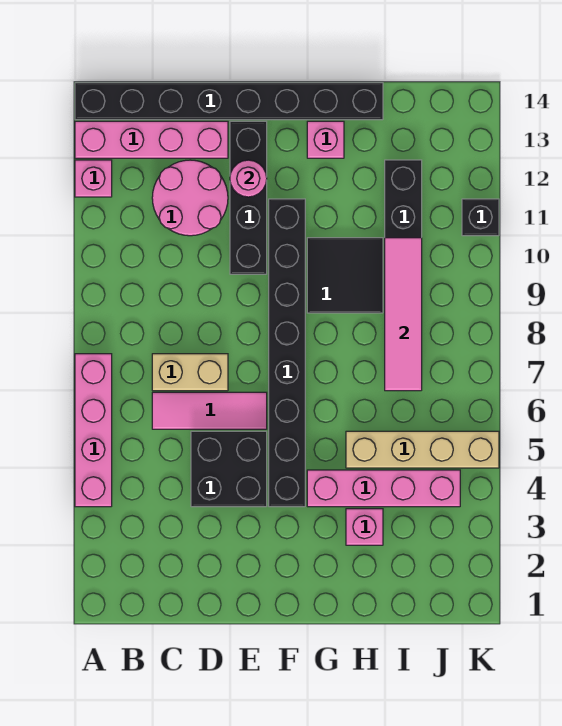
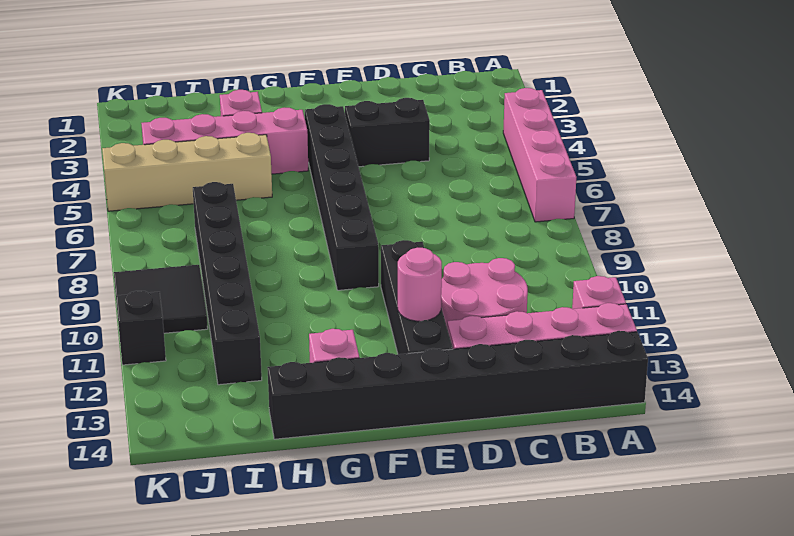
pink tile C6:E6 level 1 -> none
tan brick C7:D7 level 1 -> none
black brick D4:E5 level 1 -> black brick D4:E4 level 1
black brick F4:F11 level 1 -> black brick F4:F9 level 1
black tile G9:H10 level 1 -> black tile J9:K10 level 1
pink tile I7:I10 level 2 -> none

